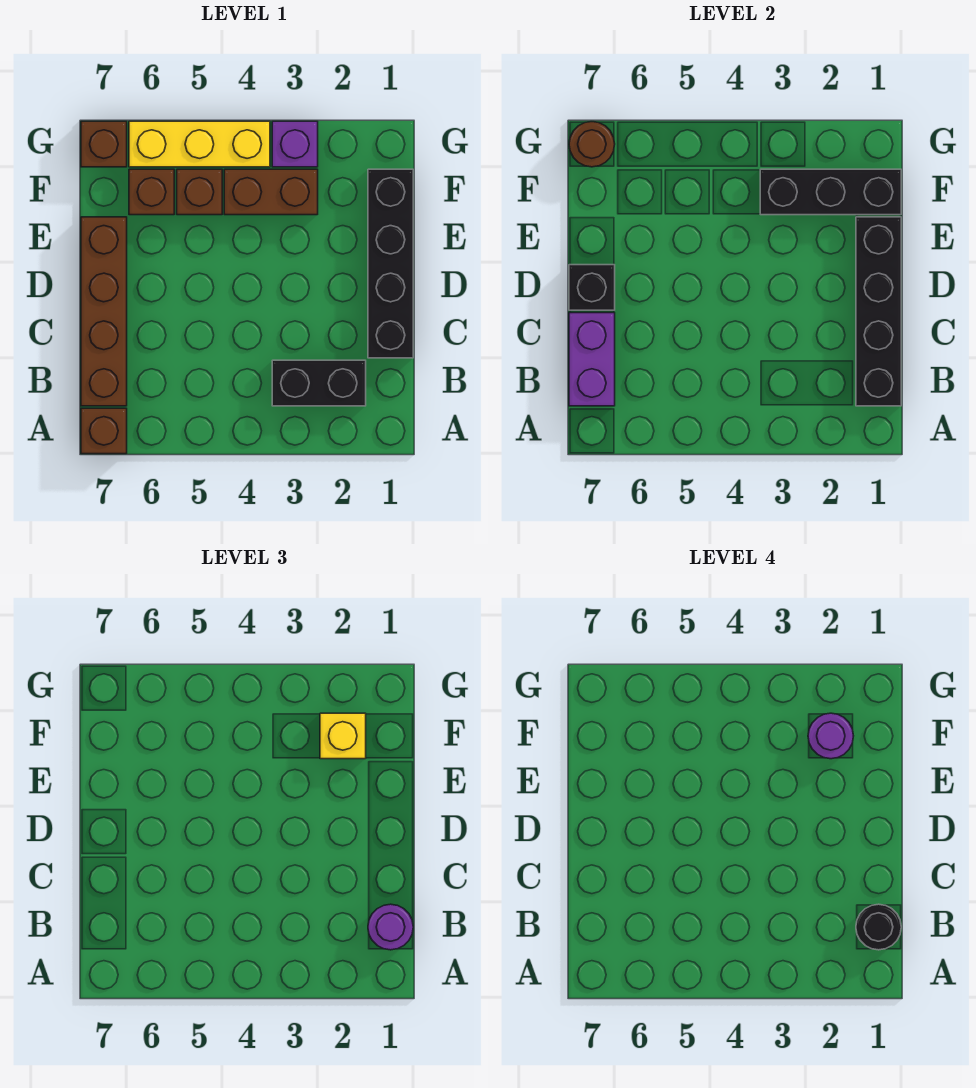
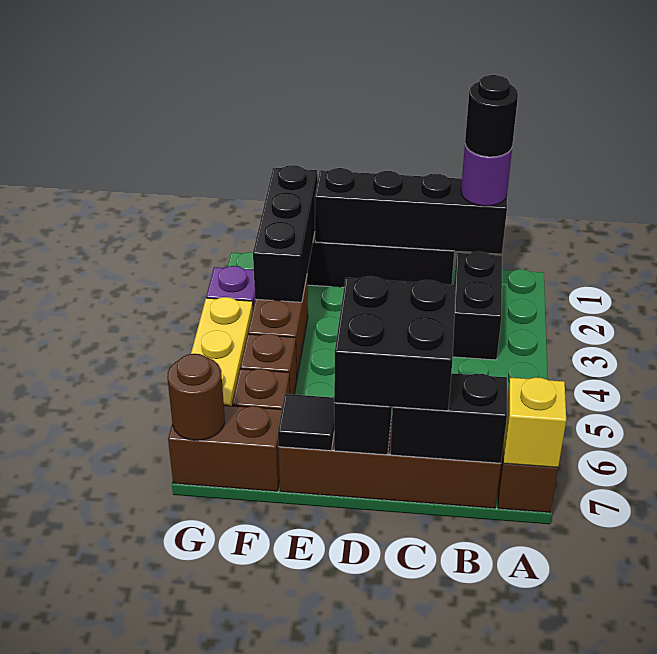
purple brick B7:C7 level 2 -> black brick B7:C7 level 2
none -> black brick C6:D7 level 3
none -> black tile E7 level 2
yellow brick F2 level 3 -> yellow brick A7 level 2
purple round brick F2 level 4 -> none
brown brick G7 level 1 -> brown brick F7:G7 level 1

